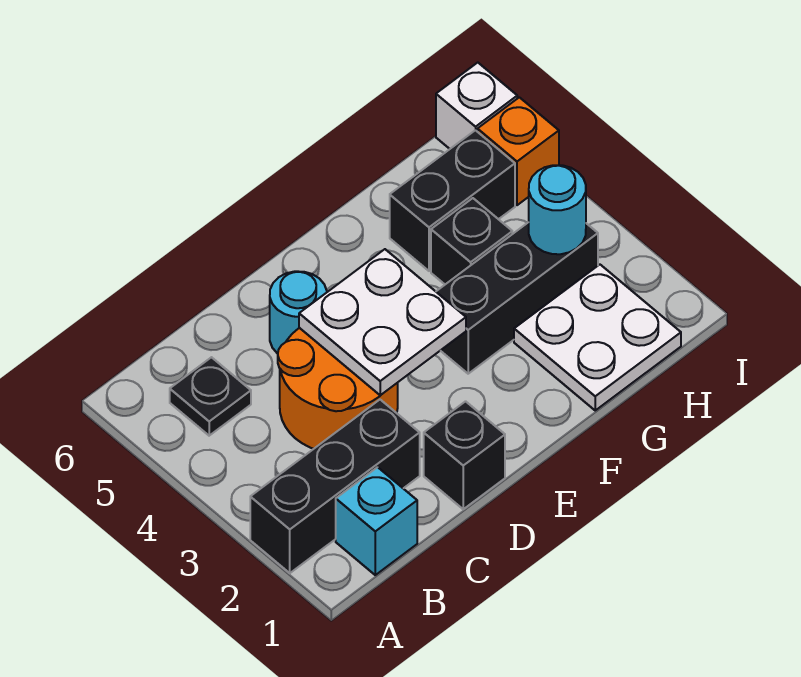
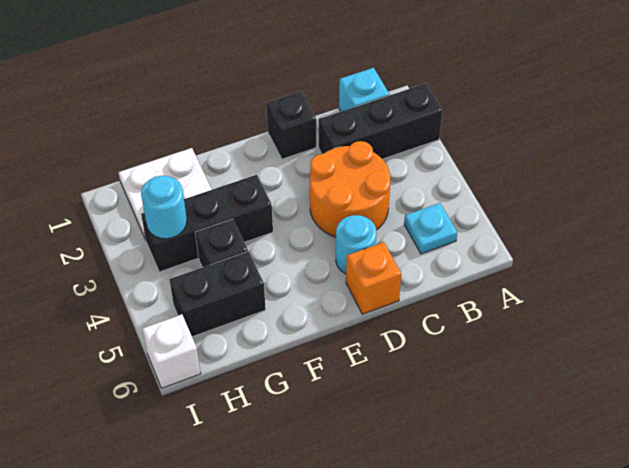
black plate B5 level 1 -> cyan plate B5 level 1
white plate D3:E4 level 2 -> none
orange brick I5 level 1 -> orange brick D6 level 1

